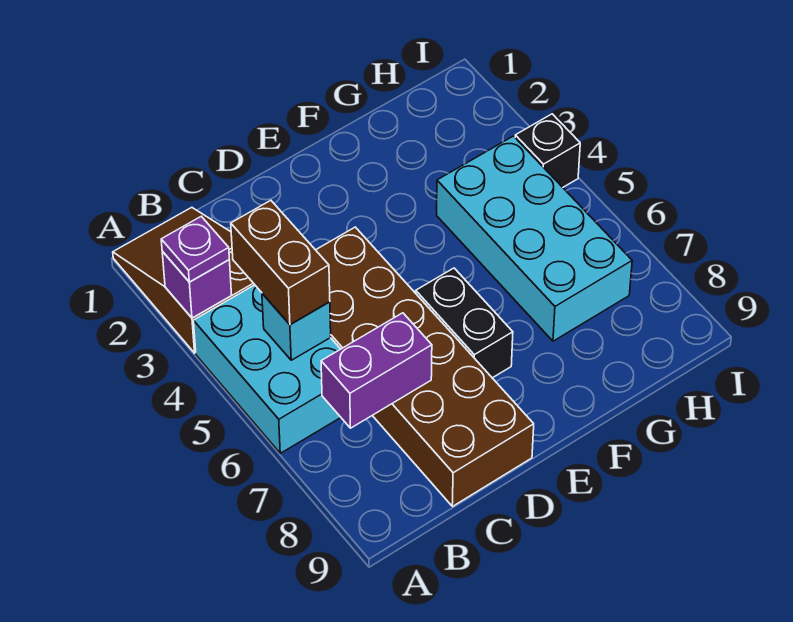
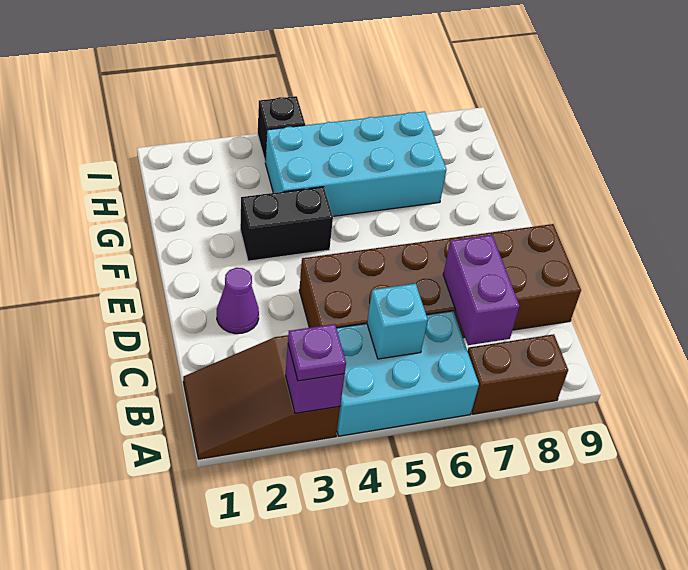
brown brick B4:B5 level 3 -> brown brick A7:A8 level 1
none -> purple cone D2 level 1
black brick E6:E7 level 1 -> black brick F3:F4 level 1

